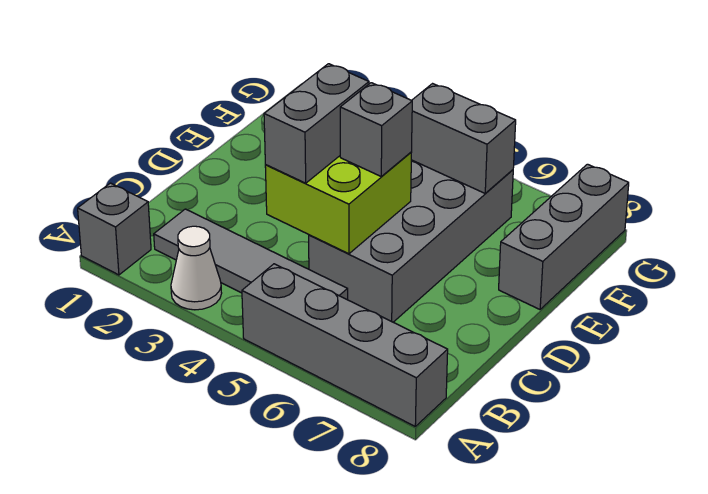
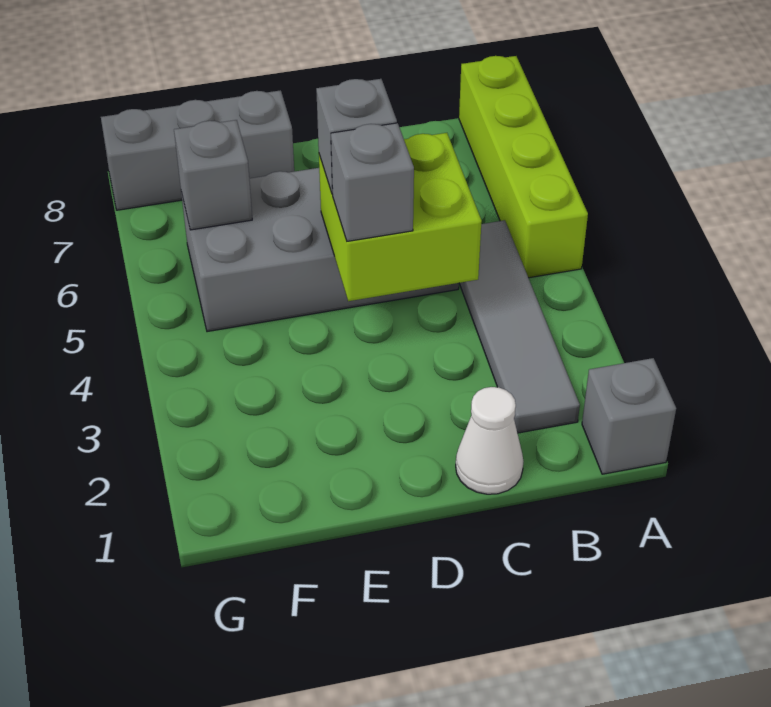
white cone A3 level 1 -> white cone C1 level 1
grey brick A5:A8 level 1 -> lime brick A5:A8 level 1
grey brick C4:D4 level 3 -> grey brick D4 level 3
grey brick F5:F6 level 2 -> grey brick F6 level 2

